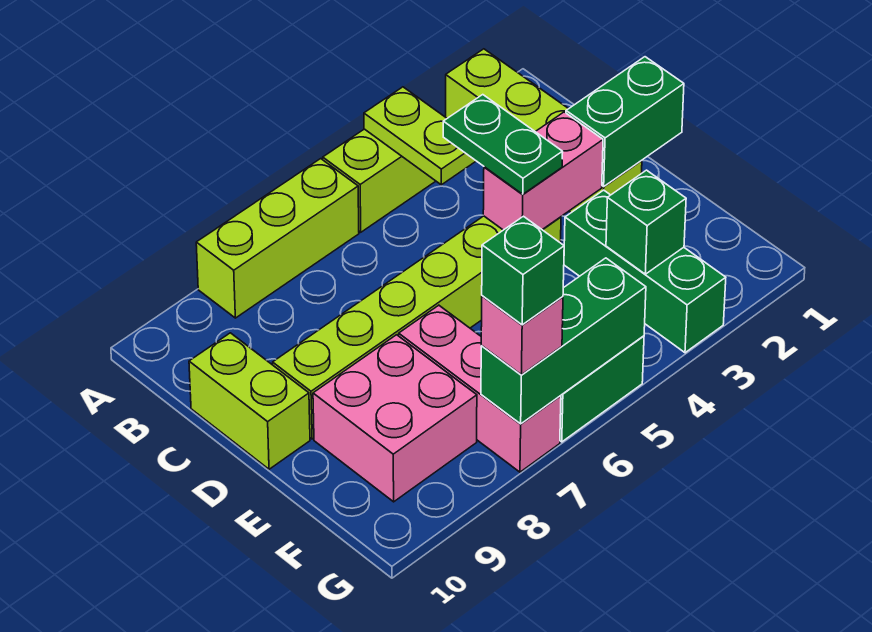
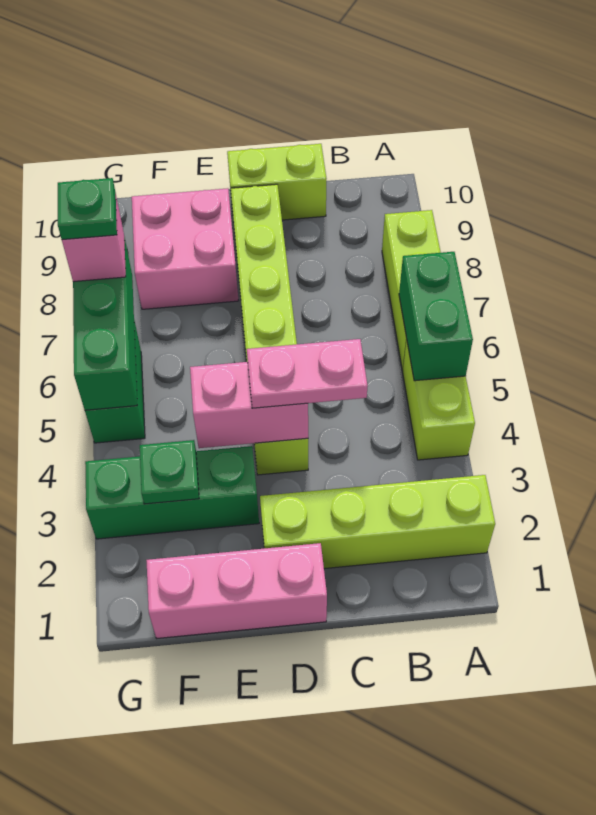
lime plate A4:B4 level 2 -> none
green plate C4:D4 level 3 -> pink plate C4:D4 level 3
green brick D1:D2 level 2 -> green brick A5:A6 level 2
pink brick D3:D4 level 2 -> pink brick D4:E4 level 2
pink brick E7:G7 level 1 -> pink brick D1:F1 level 1
green brick F3 level 2 -> green plate F3 level 2
green brick G7 level 4 -> green plate G7 level 4

